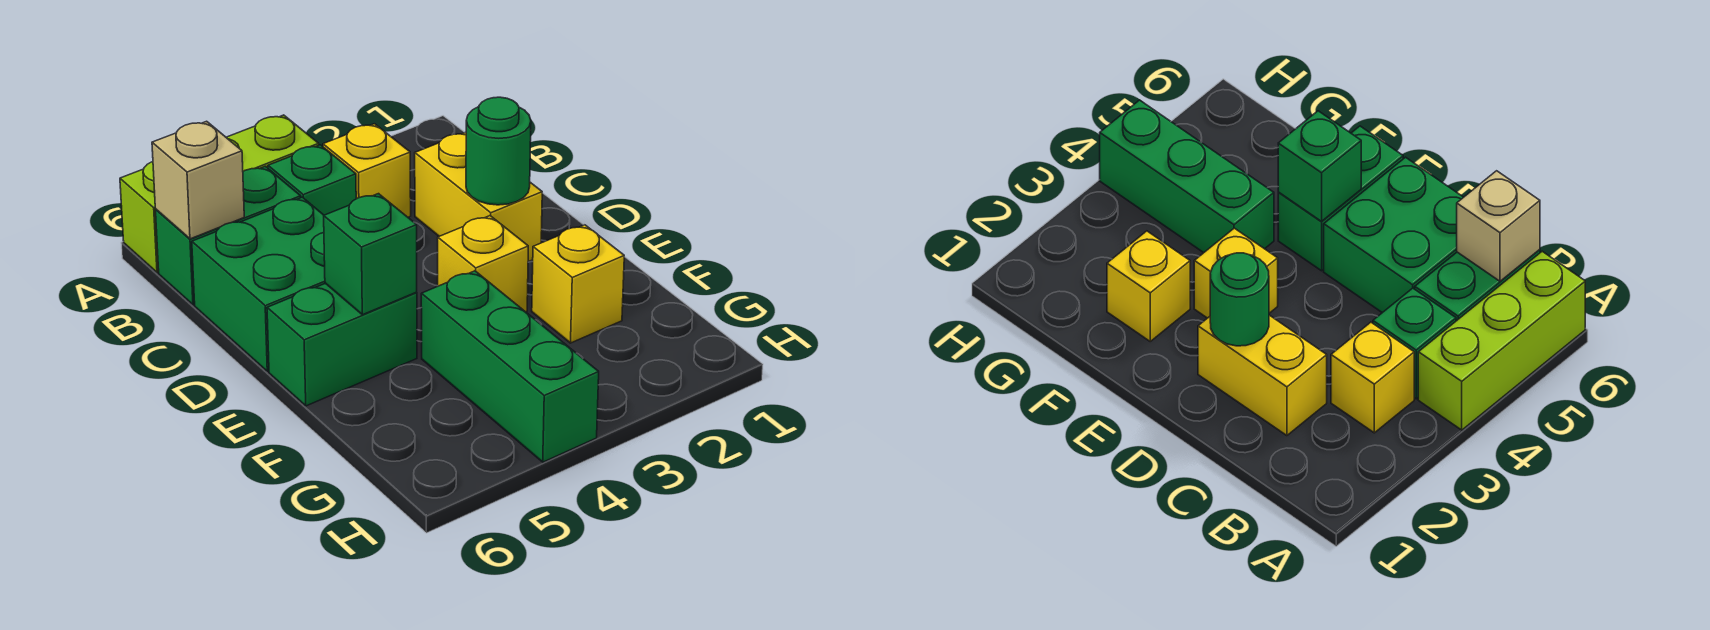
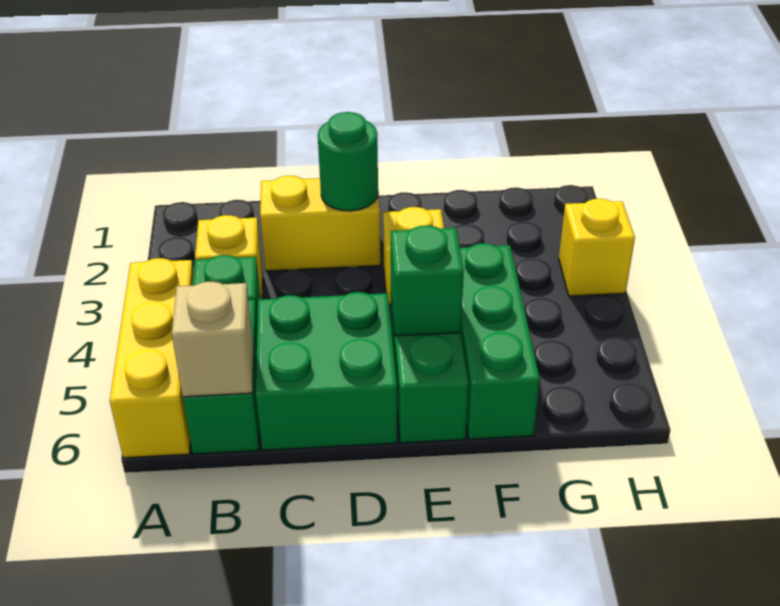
lime brick A4:A6 level 1 -> yellow brick A4:A6 level 1
yellow brick F2 level 1 -> yellow brick H3 level 1
green brick F4:H4 level 1 -> green brick F4:F6 level 1

